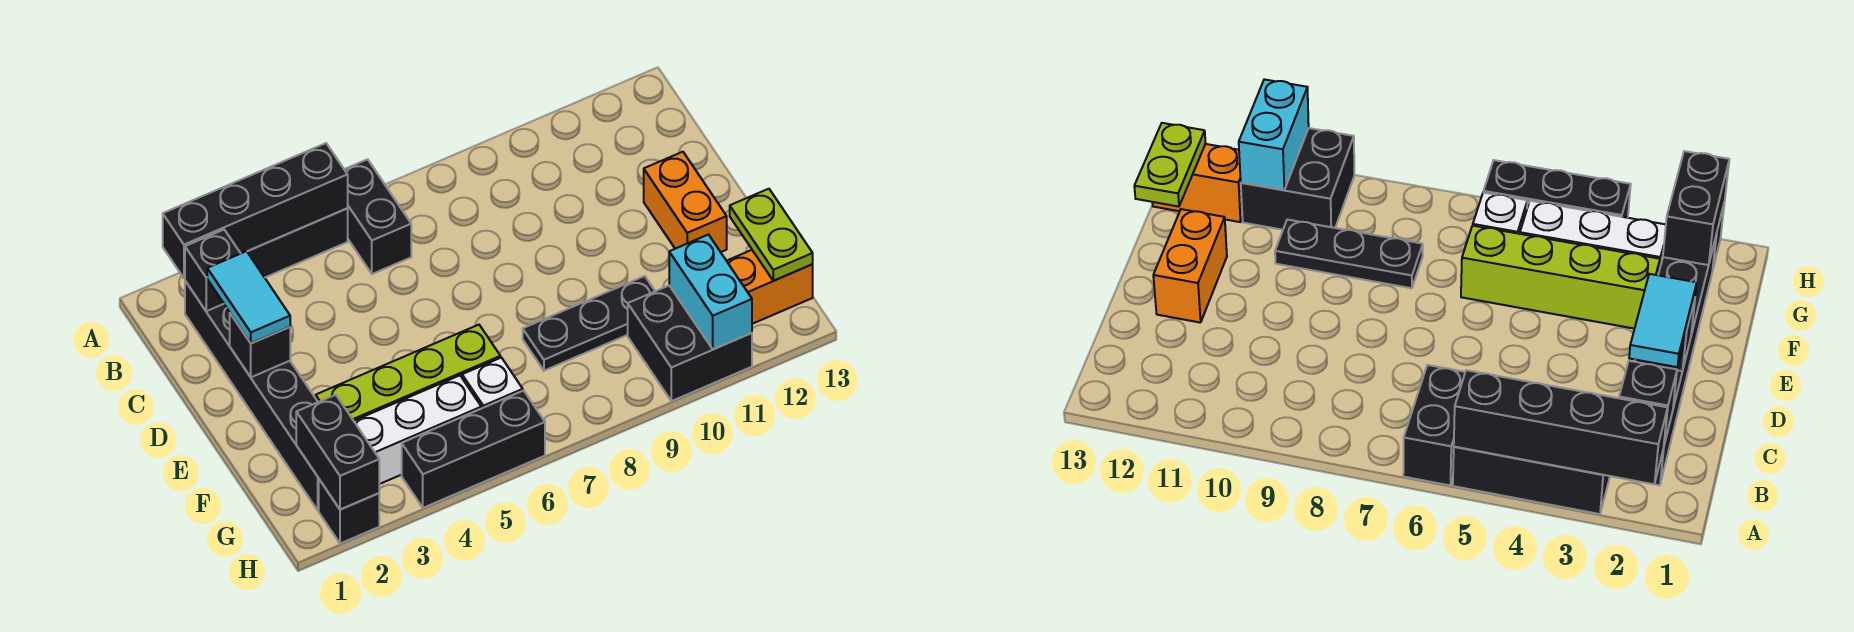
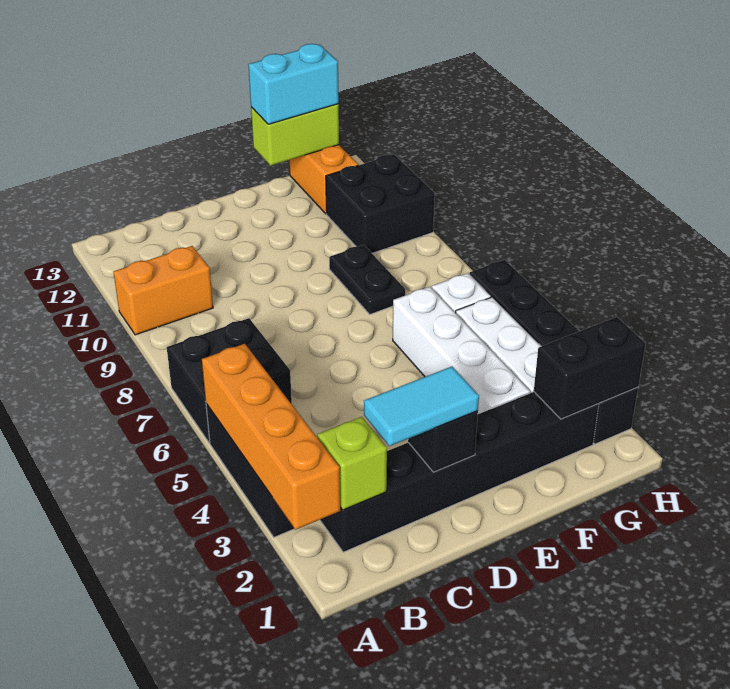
black brick A2:A5 level 2 -> orange brick A2:A5 level 2
black brick A6:B6 level 1 -> black brick A6:B7 level 1
black brick B2 level 2 -> lime brick B2 level 2
orange brick D12:E12 level 1 -> orange brick A10:B10 level 1
lime brick F3:F6 level 1 -> white brick F3:F6 level 1
black plate F8:F10 level 1 -> black plate F8:F9 level 1
lime plate F13:G13 level 2 -> lime brick F13:G13 level 2
cyan brick G11:H11 level 2 -> cyan brick F13:G13 level 3

